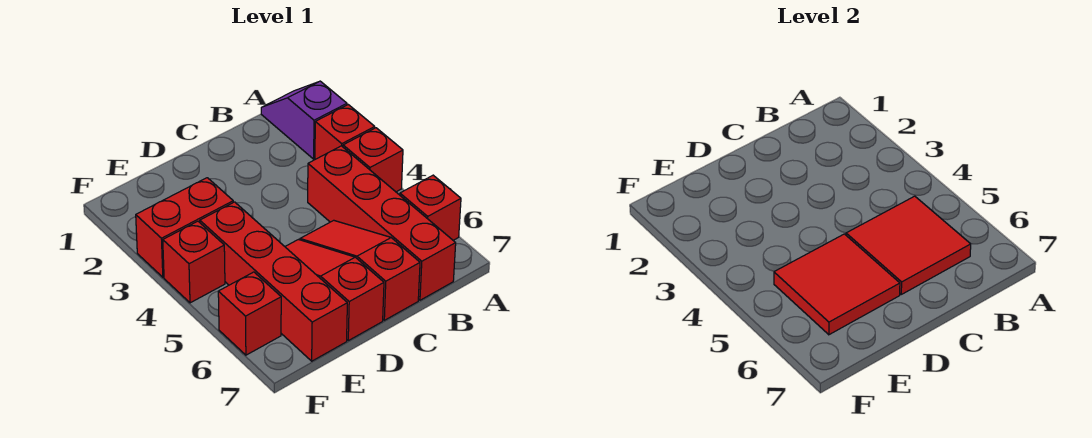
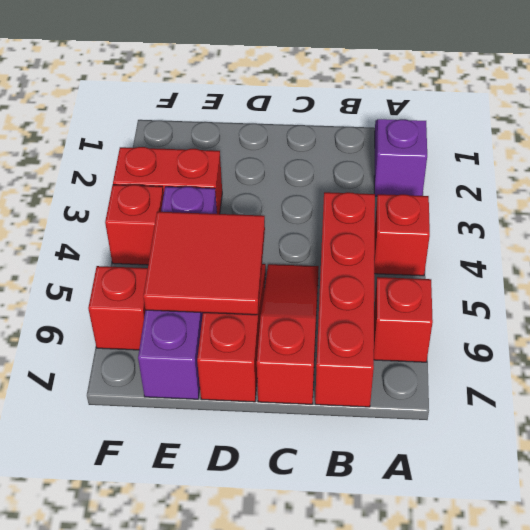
red brick A3 level 1 -> none
red tile B5:C6 level 2 -> none
red brick E4:E7 level 1 -> purple brick E4:E7 level 1

